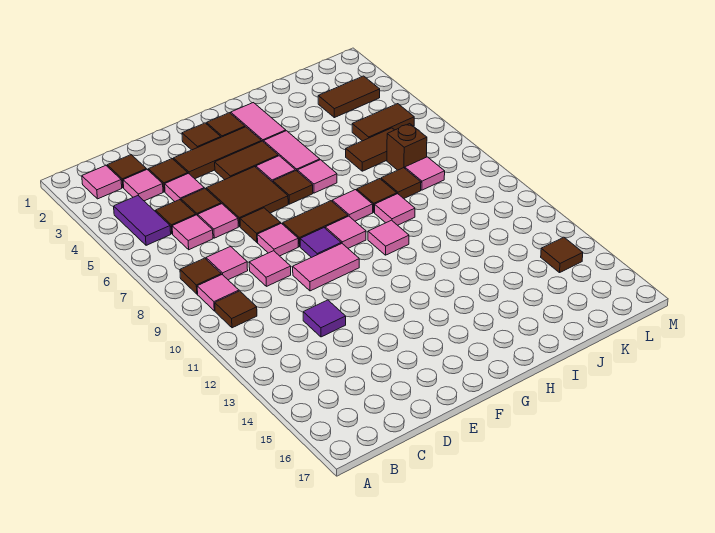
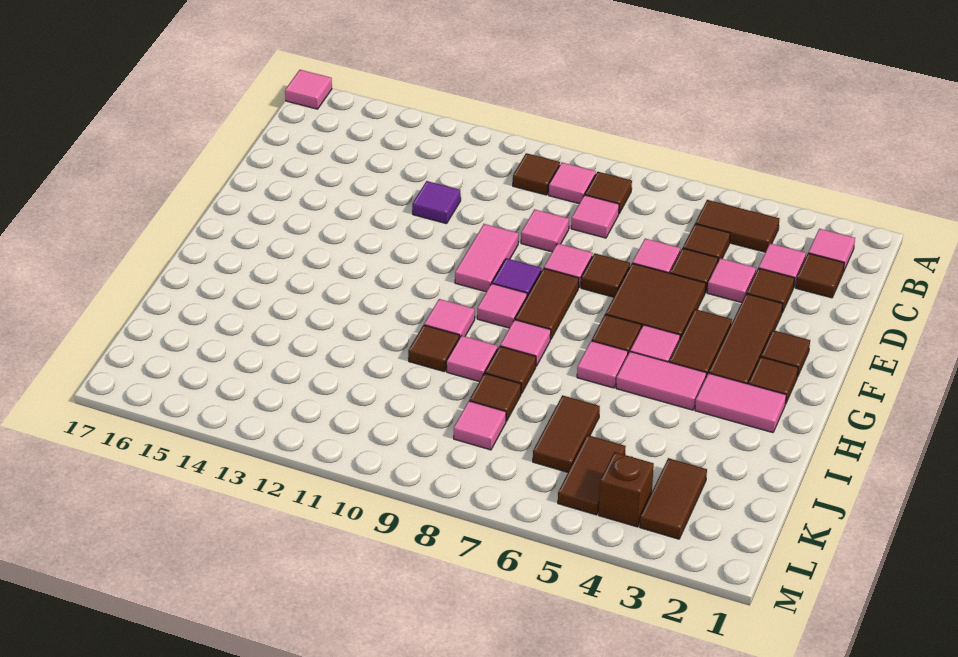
purple tile B4:B5 level 1 -> brown tile B4:B5 level 1
pink tile C6 level 1 -> pink tile A17 level 1
brown brick K7 level 1 -> brown brick L4 level 1
brown tile L14 level 1 -> brown tile I10 level 1

